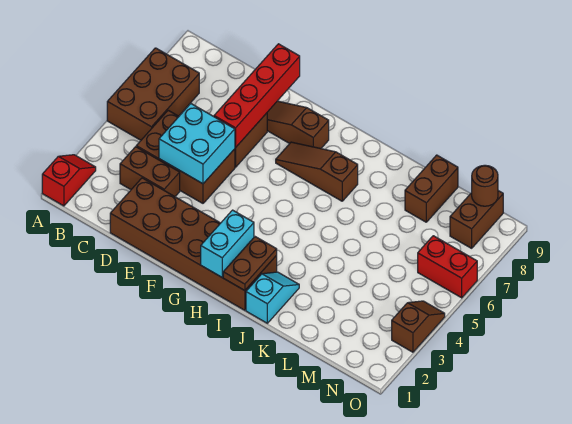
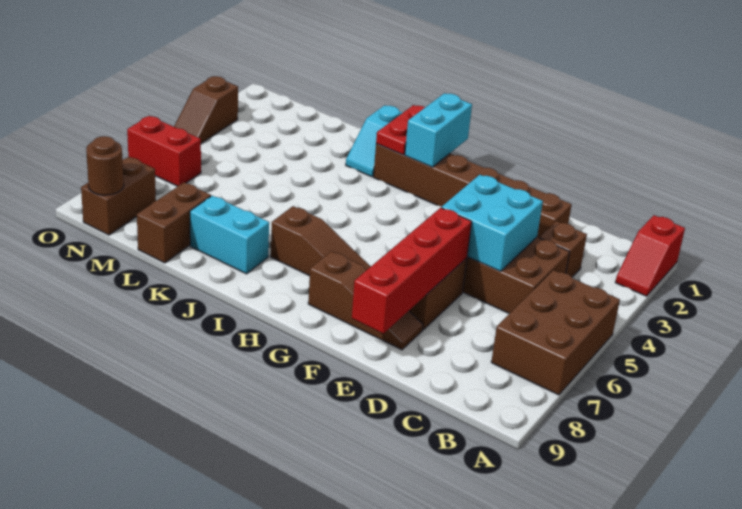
brown brick C3:D3 level 1 -> brown brick C3 level 1
brown brick D1:I2 level 1 -> brown brick D2:I2 level 1
brown plate I1:I2 level 2 -> red plate I1:I2 level 2
none -> cyan brick J8:K8 level 1

